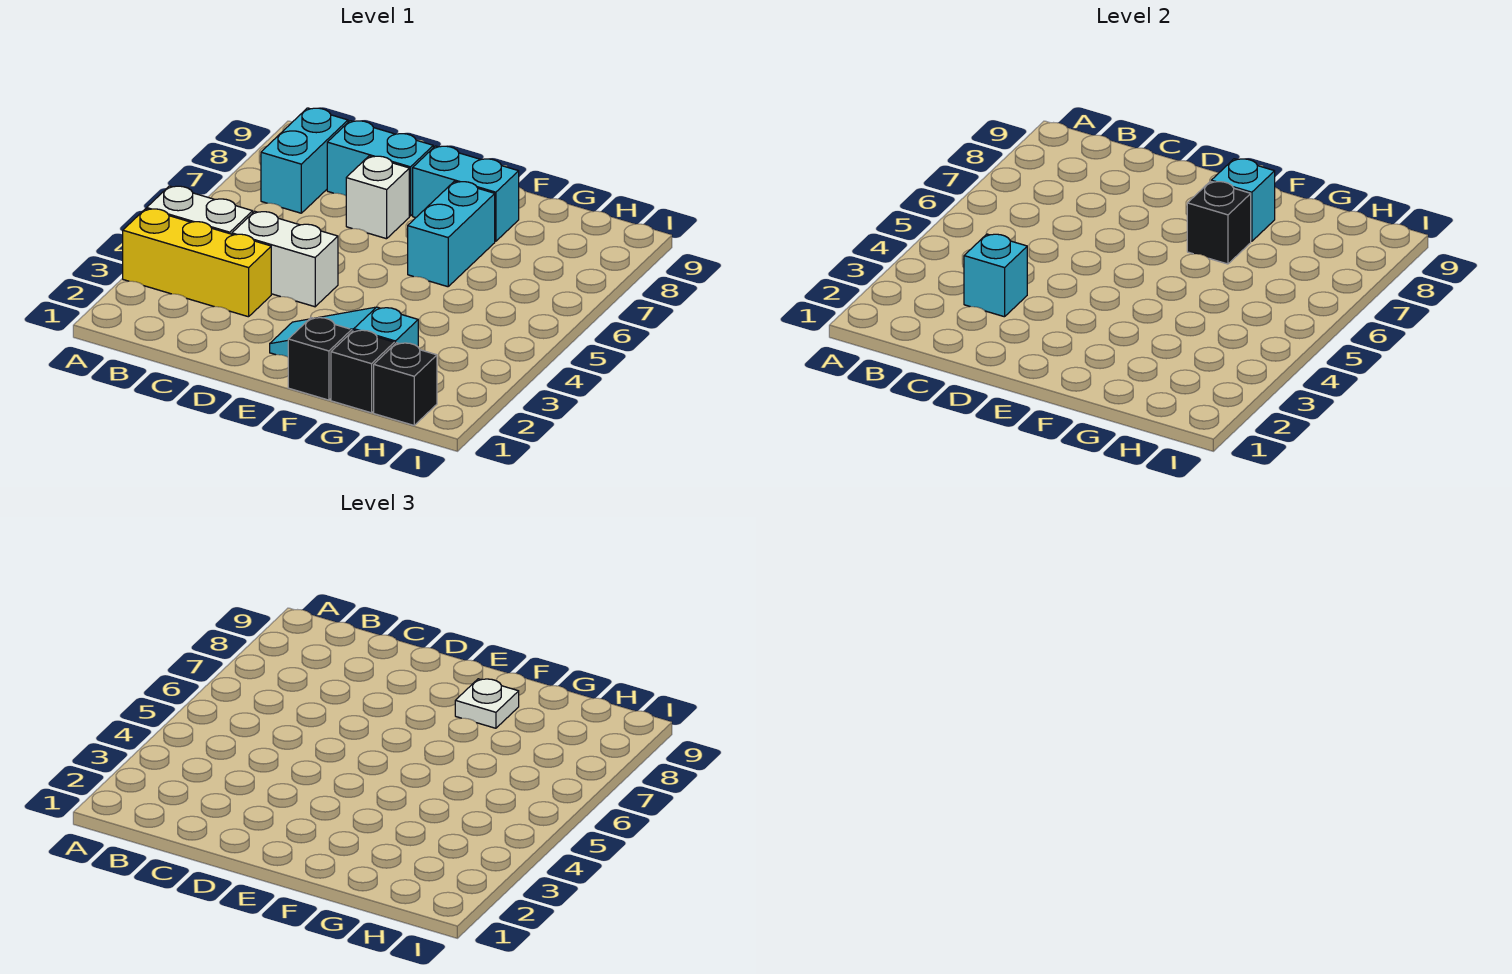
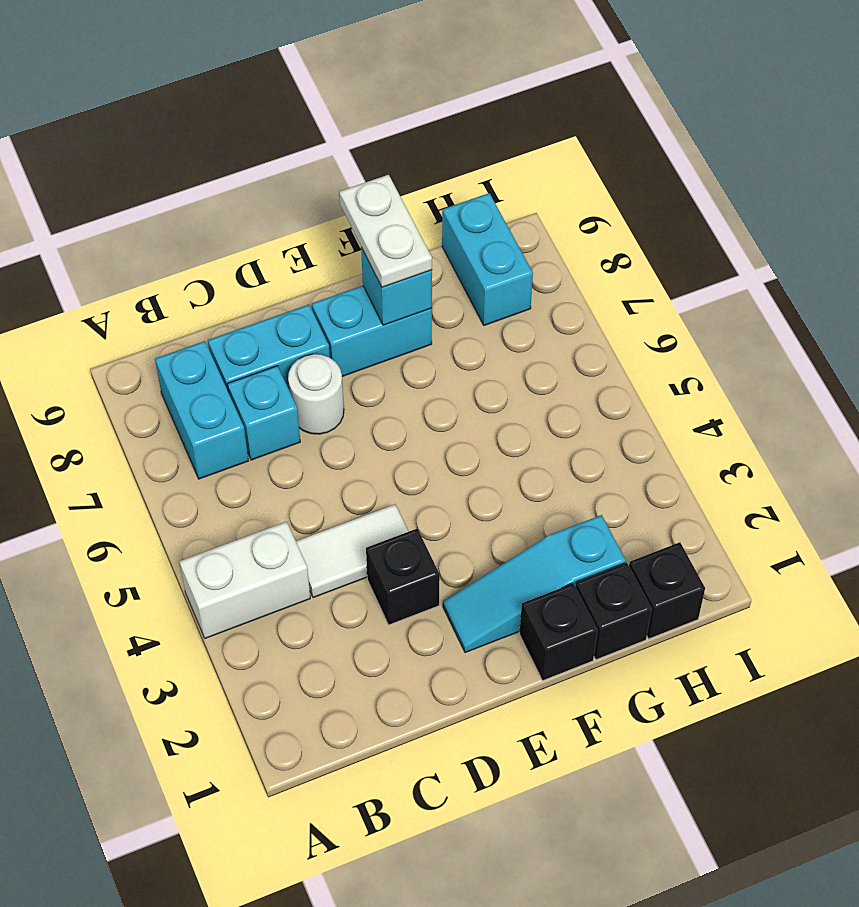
yellow brick A3:C3 level 1 -> none
cyan brick C3 level 2 -> cyan brick C7 level 1
white brick C4:D4 level 1 -> white tile C4:D4 level 1
white brick D7 level 1 -> white round brick D7 level 1
cyan brick F6:F7 level 1 -> cyan brick H8:H9 level 1
black brick F7 level 2 -> black brick D3 level 1
white plate F8 level 3 -> white plate F8:F9 level 3

